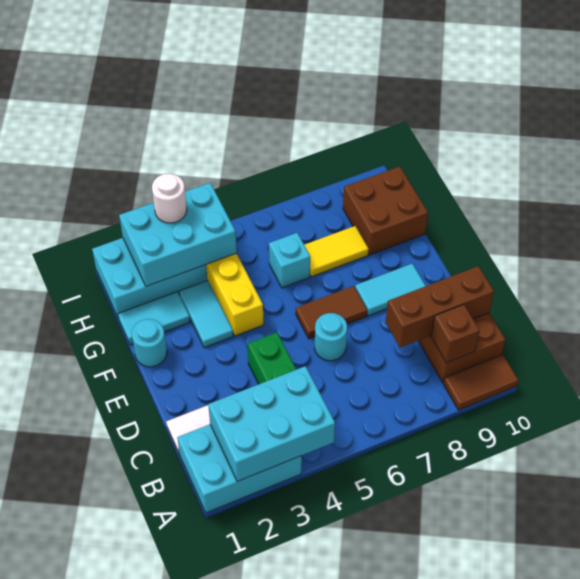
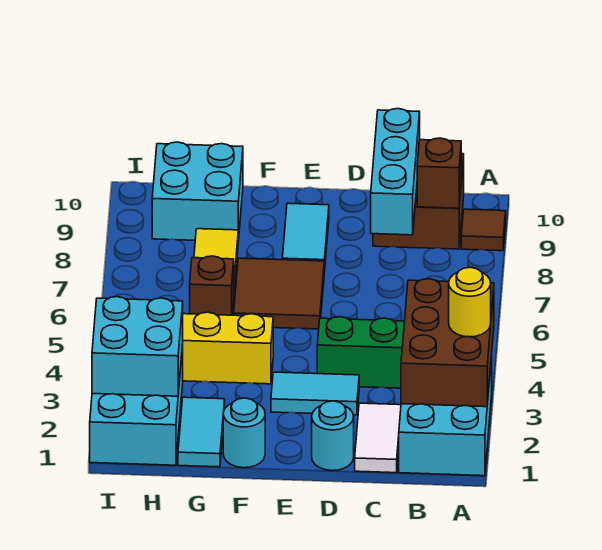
cyan brick A2:B4 level 2 -> brown brick A2:B4 level 2
none -> yellow round brick A3 level 3
brown tile A9:A10 level 1 -> brown tile A9 level 1
brown brick C8:C10 level 2 -> cyan brick C8:C10 level 2
cyan round brick D6 level 1 -> cyan round brick D1 level 1
brown tile E6:E7 level 1 -> brown tile E6:F7 level 1
cyan tile F3:G3 level 1 -> cyan tile D3:E3 level 1
cyan brick G6 level 1 -> brown brick G6 level 1
brown brick G9:H10 level 1 -> cyan brick G9:H10 level 1
cyan brick H2:I4 level 2 -> cyan brick H2:I3 level 2
white round brick I3 level 3 -> none

